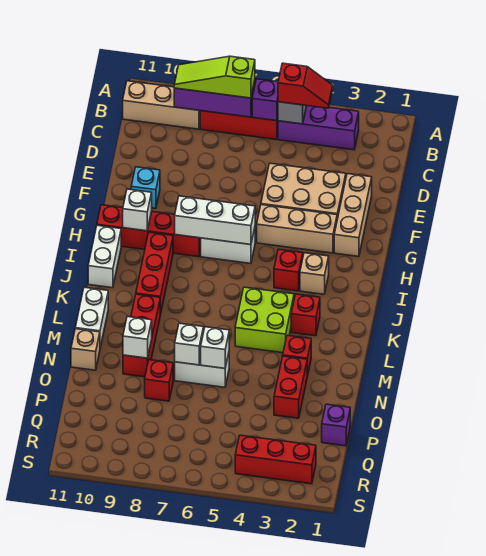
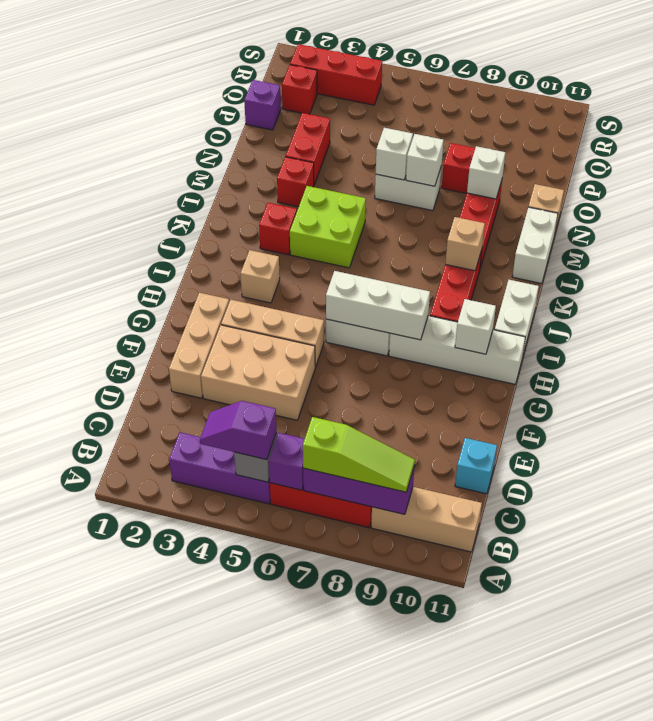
red slope B4:B5 level 3 top 5 -> purple slope B4:B5 level 3 top 5
cyan brick F10 level 1 -> cyan brick D11 level 1
red brick H8:H11 level 1 -> white brick H8:H11 level 1
red brick I4 level 1 -> red brick Q2 level 1
none -> tan brick K9 level 2

